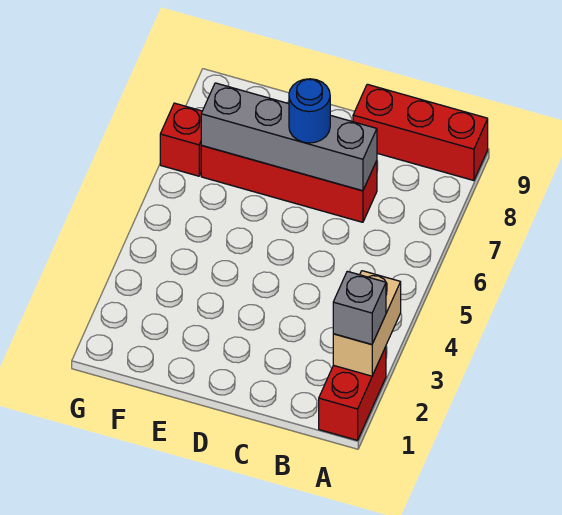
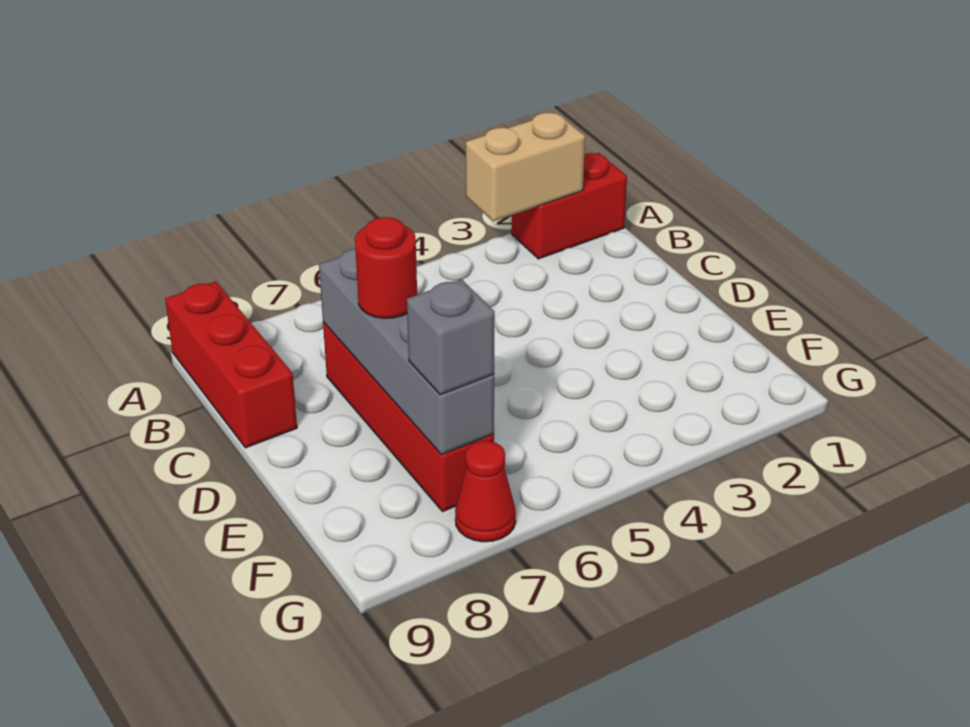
grey brick A2 level 3 -> grey brick F7 level 3
blue round brick D7 level 3 -> red round brick D7 level 3
red brick G7 level 1 -> red cone G7 level 1

